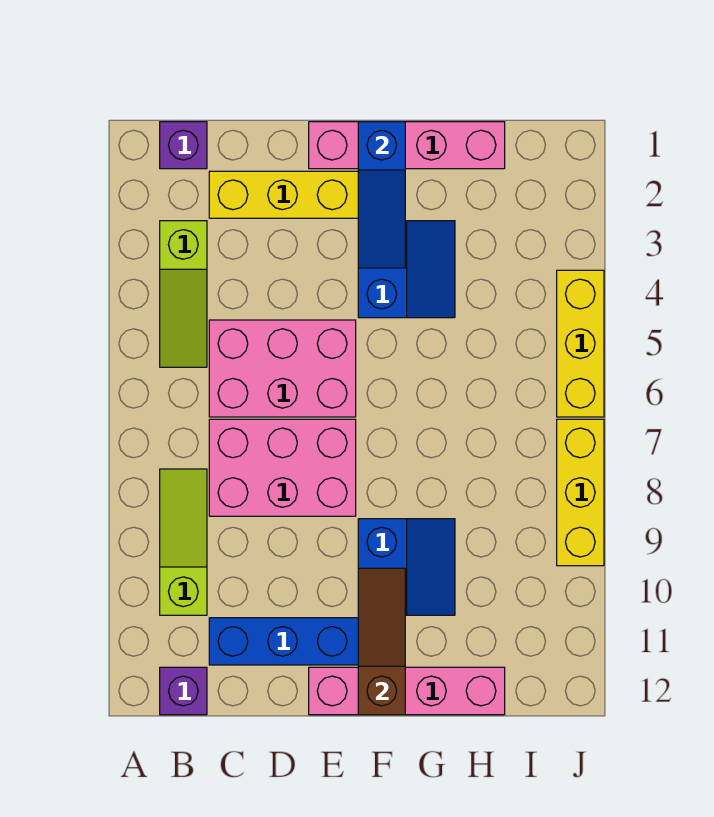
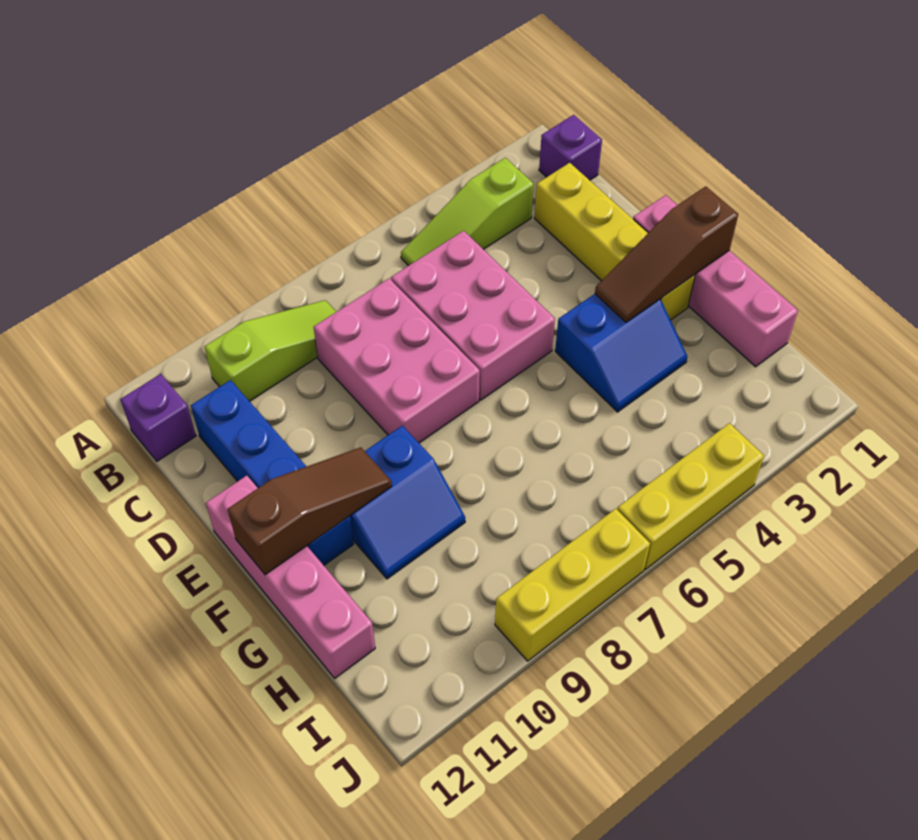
blue slope F1:F3 level 2 top 1 -> brown slope F1:F3 level 2 top 1

